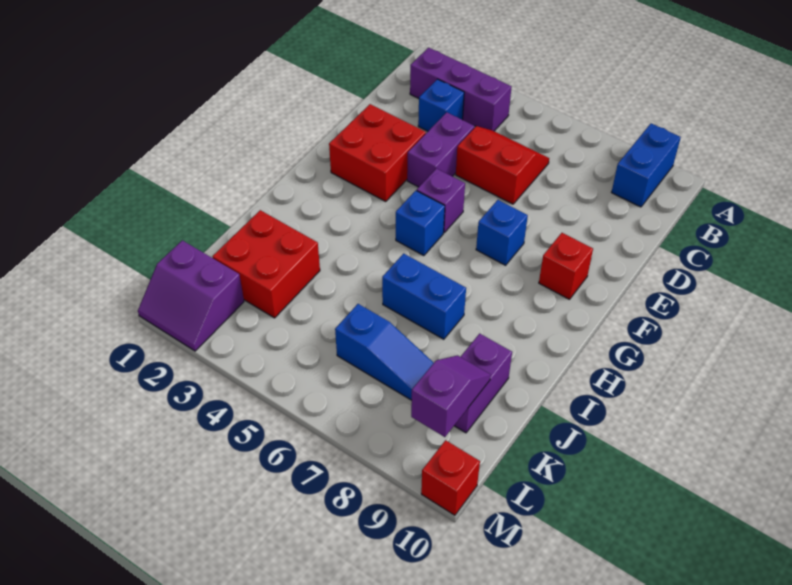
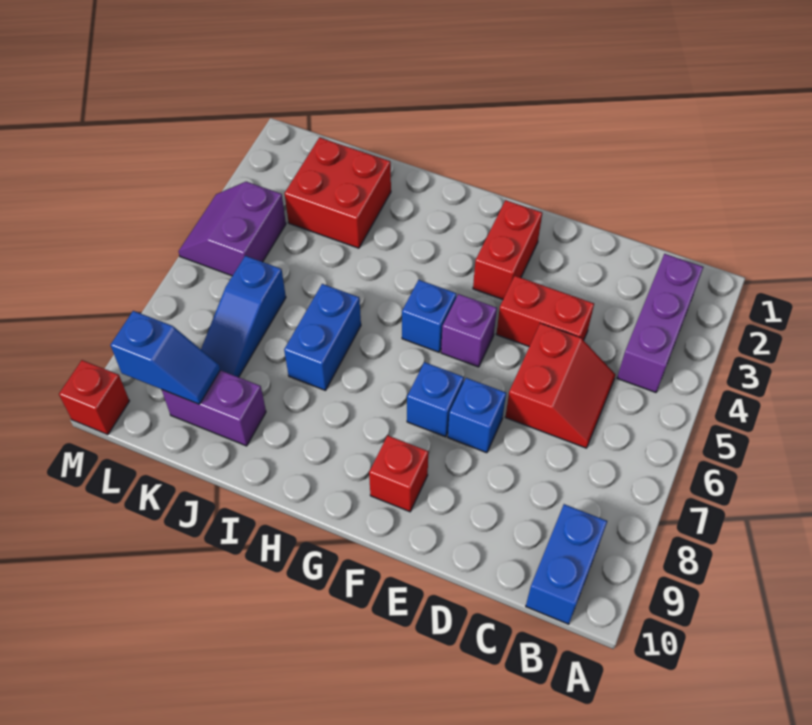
blue brick A9:B9 level 1 -> blue brick B9:B10 level 1
blue brick C3 level 1 -> blue brick E7 level 1
purple brick D4:E4 level 1 -> red brick D4:E4 level 1
red brick E2:F3 level 1 -> red brick F2:F3 level 1
purple slope K9:L9 level 2 top L -> blue slope K9:L9 level 2 top L
purple slope L1:M2 level 1 top L -> purple slope L4:M5 level 1 top L

